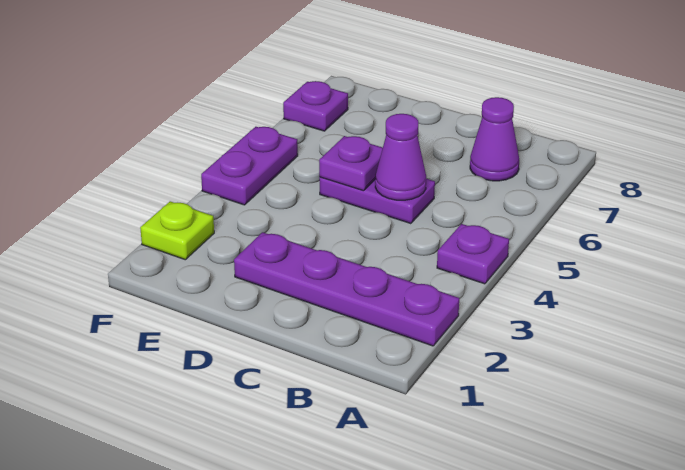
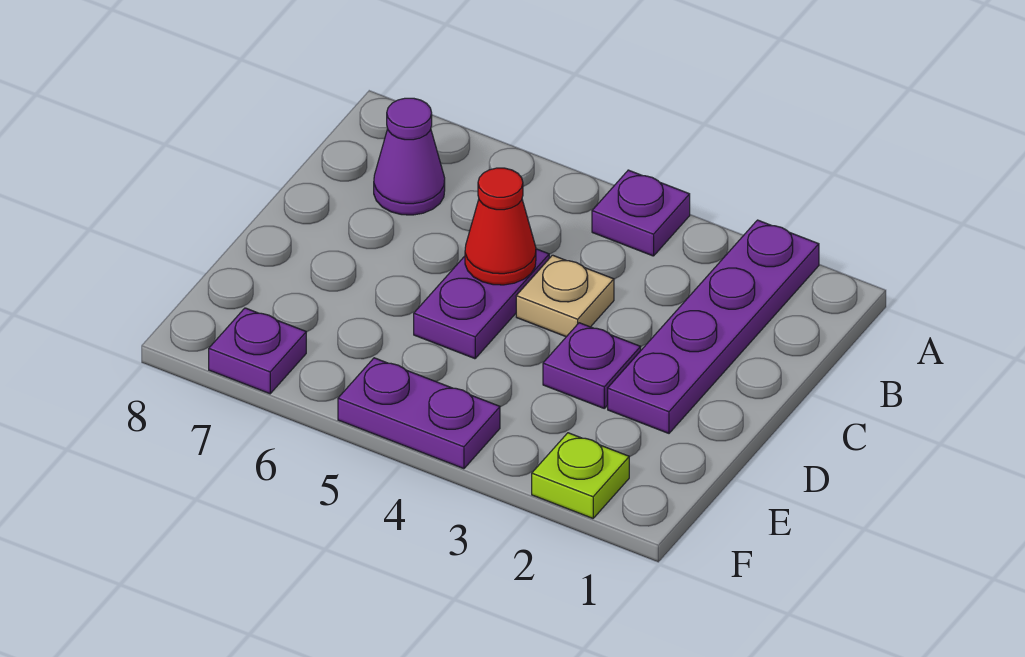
none -> tan plate C4 level 1
purple cone C5 level 2 -> red cone C5 level 2
purple plate D5 level 2 -> purple plate D3 level 1

